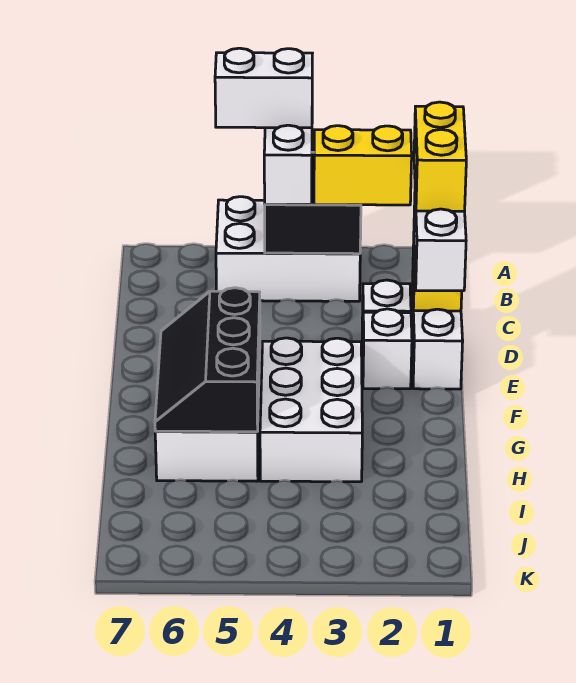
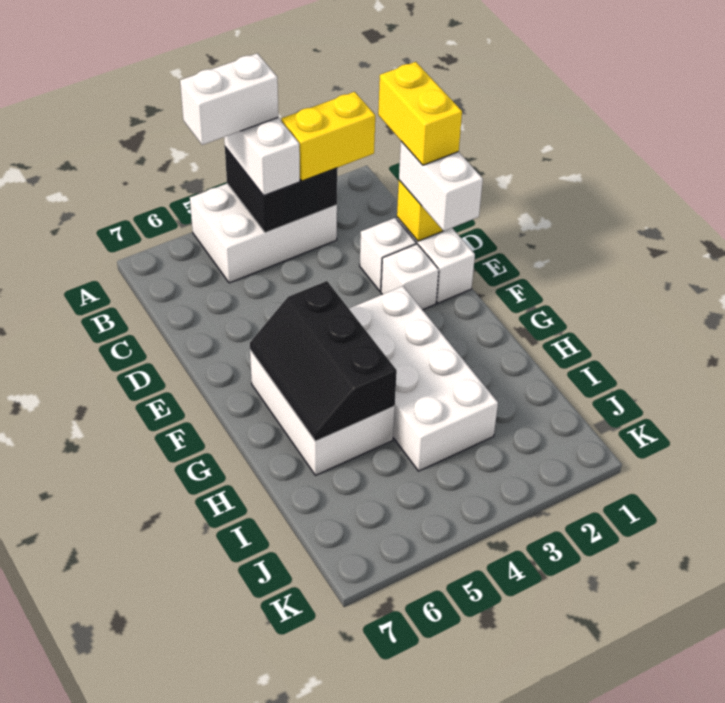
white brick F3:H4 level 1 -> white brick F3:I4 level 1

